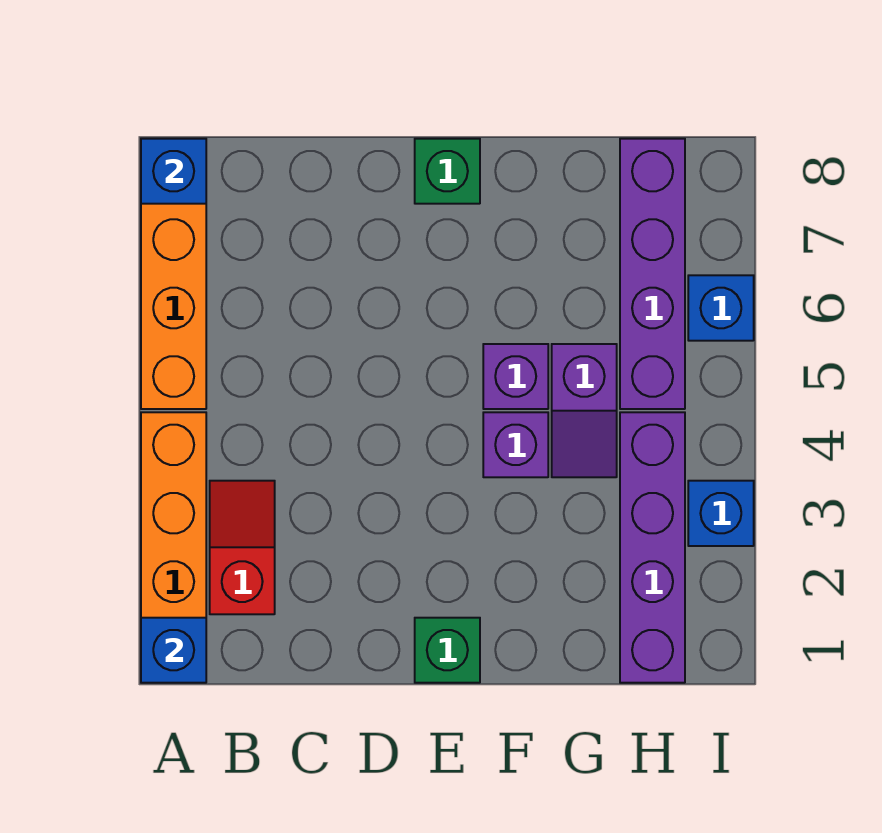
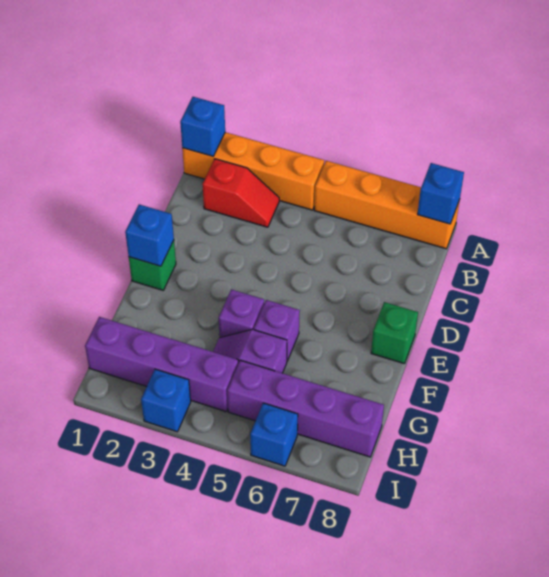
none -> blue brick E1 level 2

